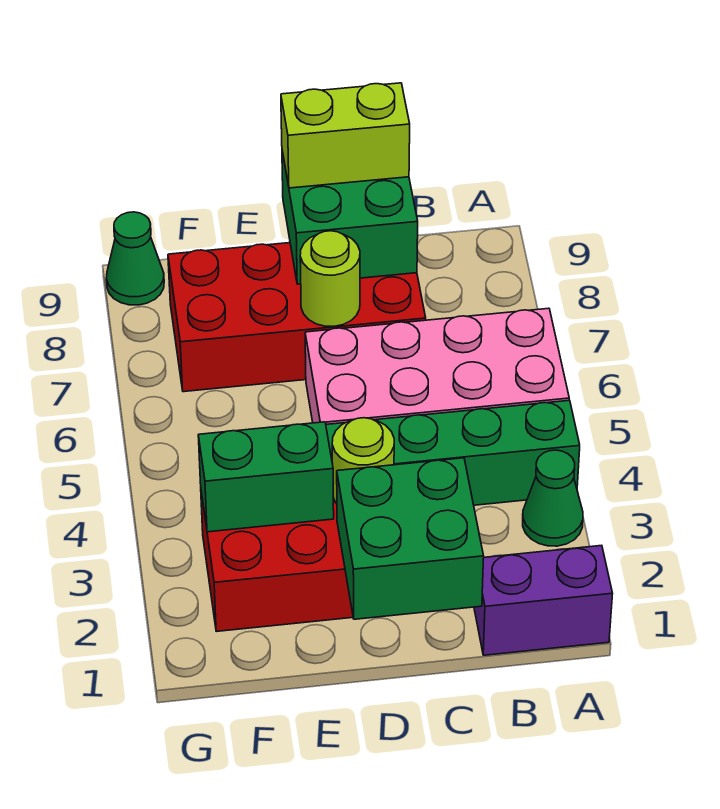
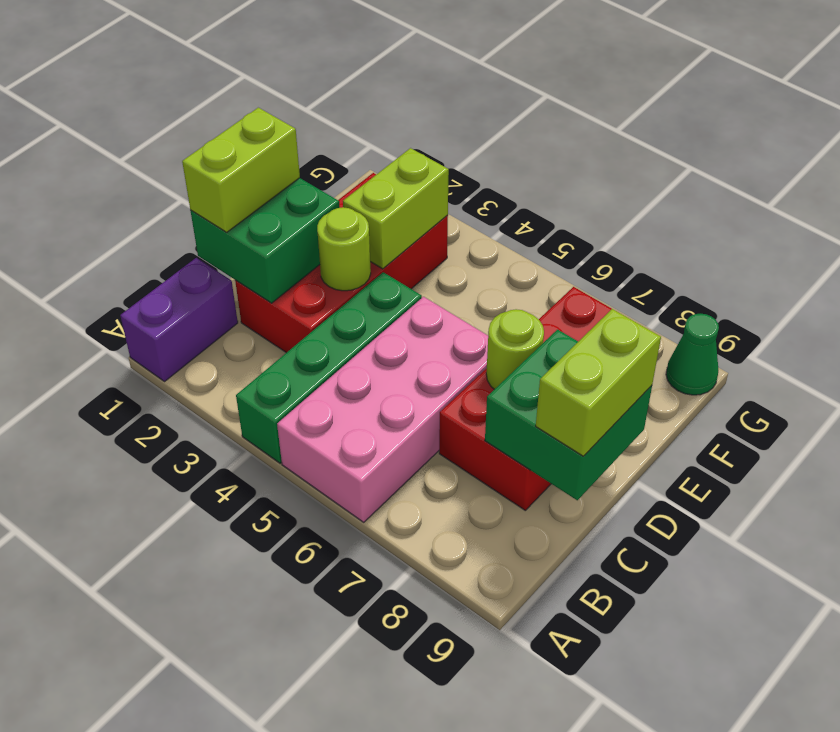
green cone A3 level 1 -> none
none -> lime brick C1:D1 level 3
green brick E3:F3 level 2 -> lime brick E3:F3 level 2

